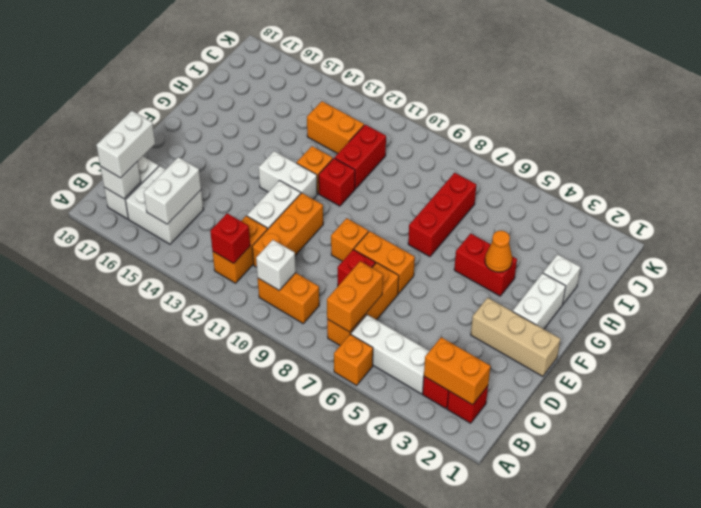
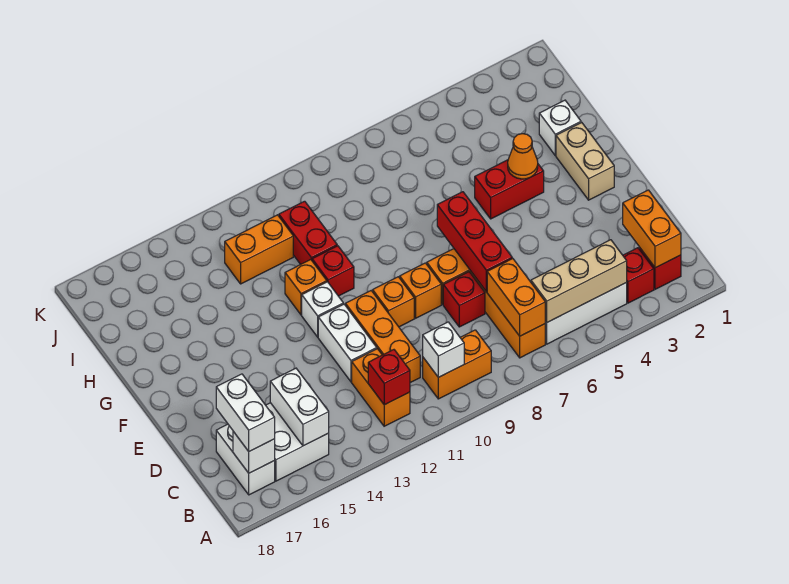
orange brick A6 level 1 -> orange brick E10 level 1
orange brick B2:B3 level 2 -> orange brick B2:C2 level 2
tan brick E1:E3 level 1 -> tan brick B4:B6 level 2
white brick F2:G2 level 1 -> tan brick F2:G2 level 1
white brick F12:F13 level 1 -> white brick F12 level 1
red brick G7:I7 level 1 -> red brick D7:F7 level 2

